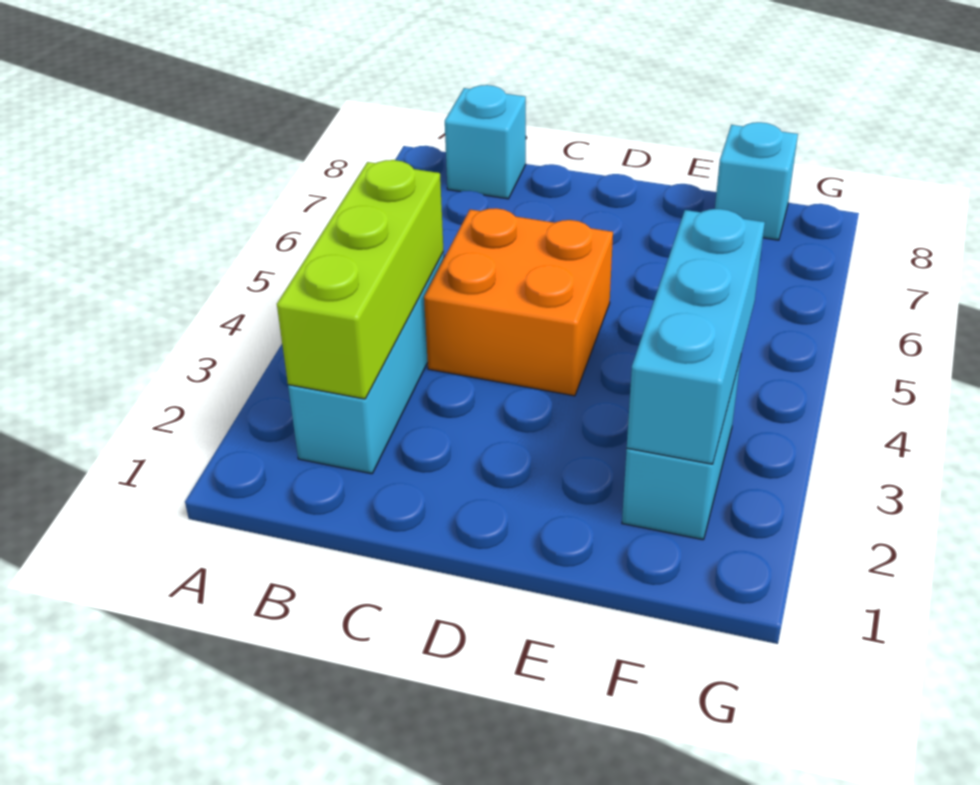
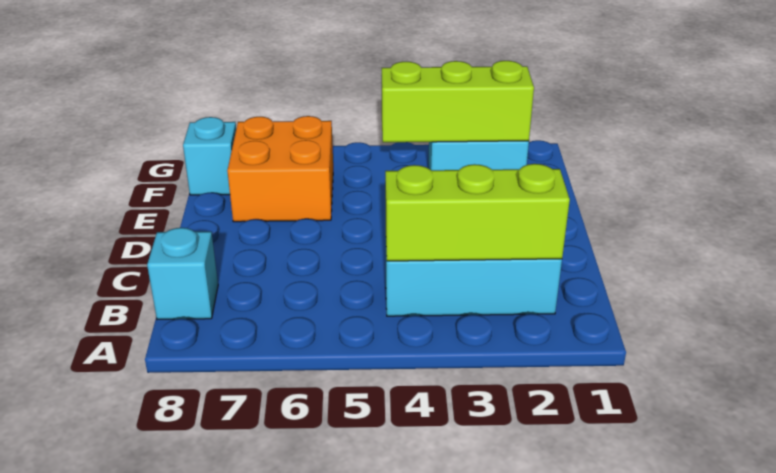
orange brick C4:D5 level 1 -> orange brick E6:F7 level 1
cyan brick F2:F4 level 2 -> lime brick F2:F4 level 2

